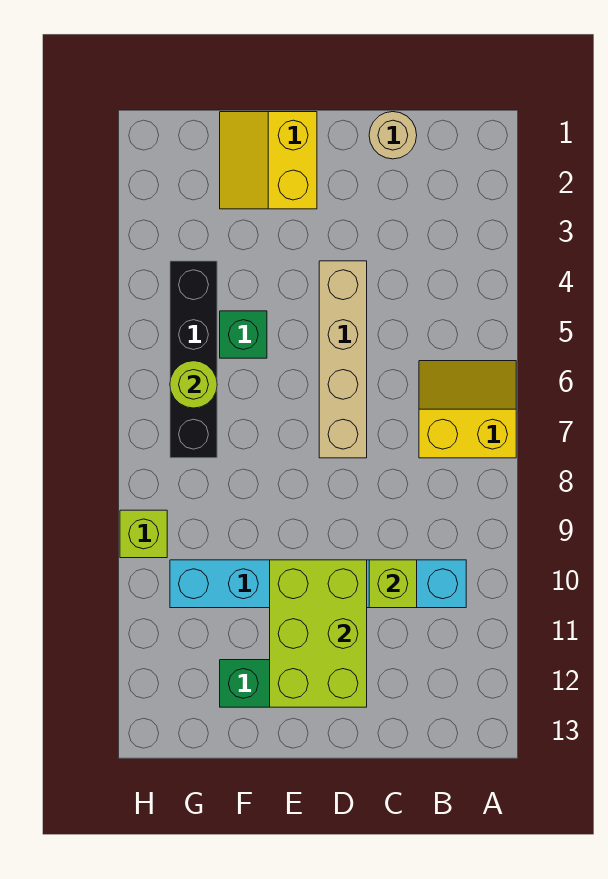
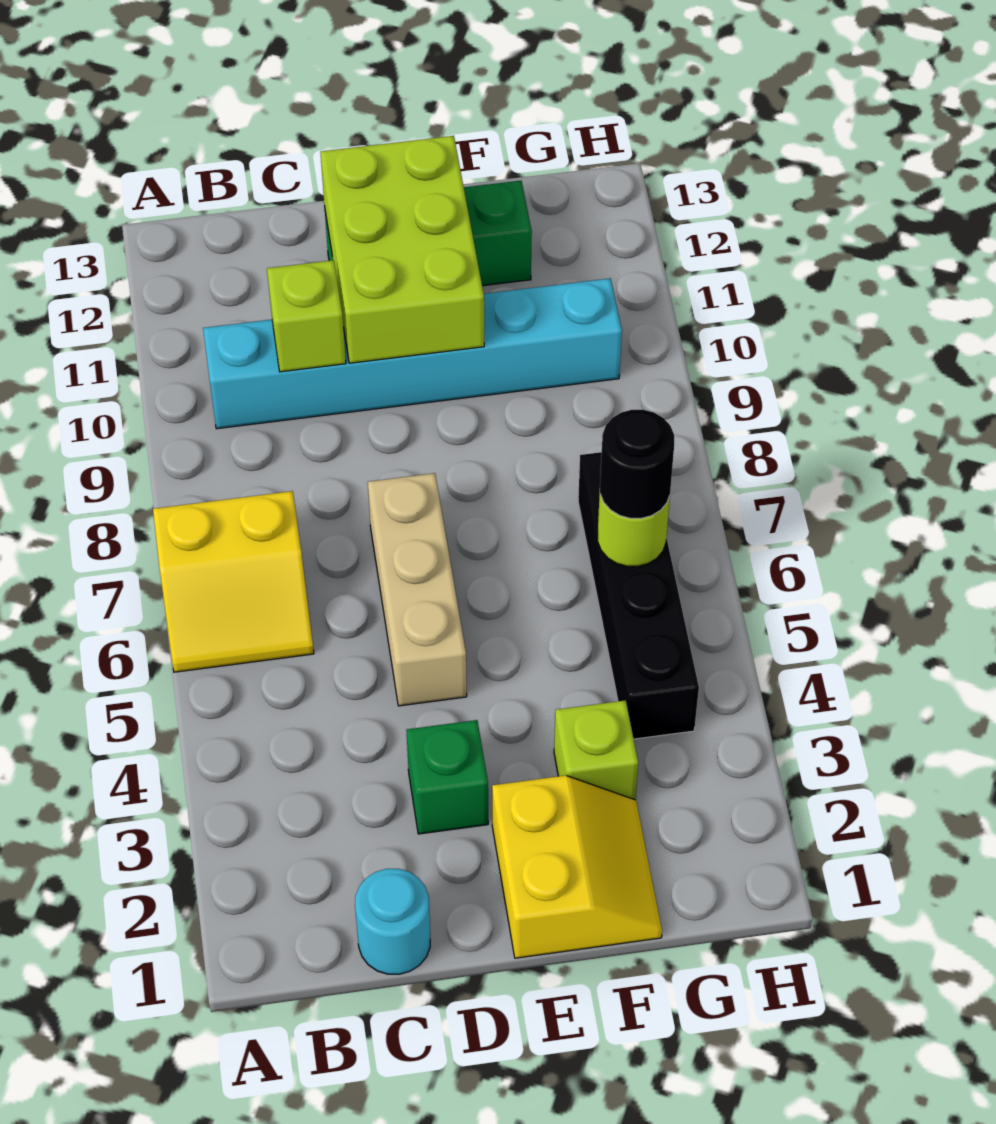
tan round brick C1 level 1 -> cyan round brick C1 level 1
tan brick D4:D7 level 1 -> tan brick D5:D7 level 1
green brick F5 level 1 -> green brick D3 level 1
none -> black round brick G6 level 3
lime brick H9 level 1 -> lime brick F3 level 1

